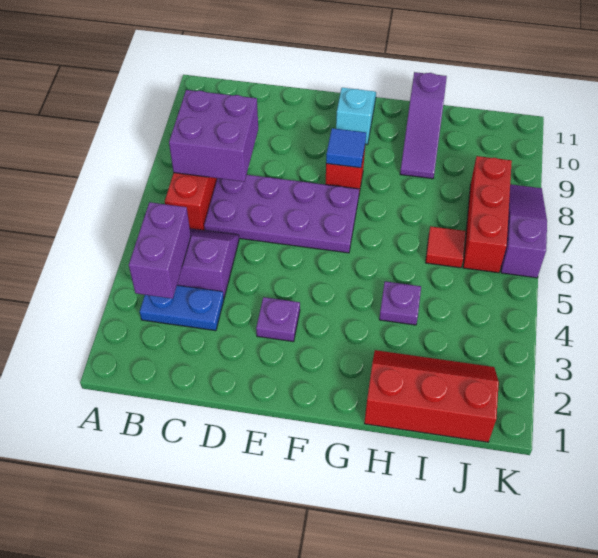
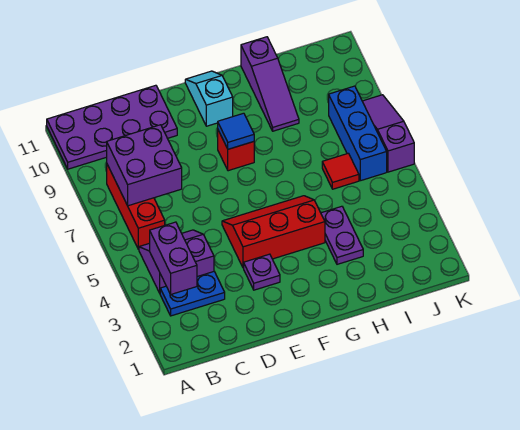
purple plate C6:F7 level 1 -> purple plate A10:D11 level 1
red slope H1:J2 level 1 top 1 -> red slope E4:G5 level 1 top 4
purple plate H4 level 1 -> purple plate H3:H4 level 1
red brick J6:J8 level 1 -> blue brick J6:J8 level 1

